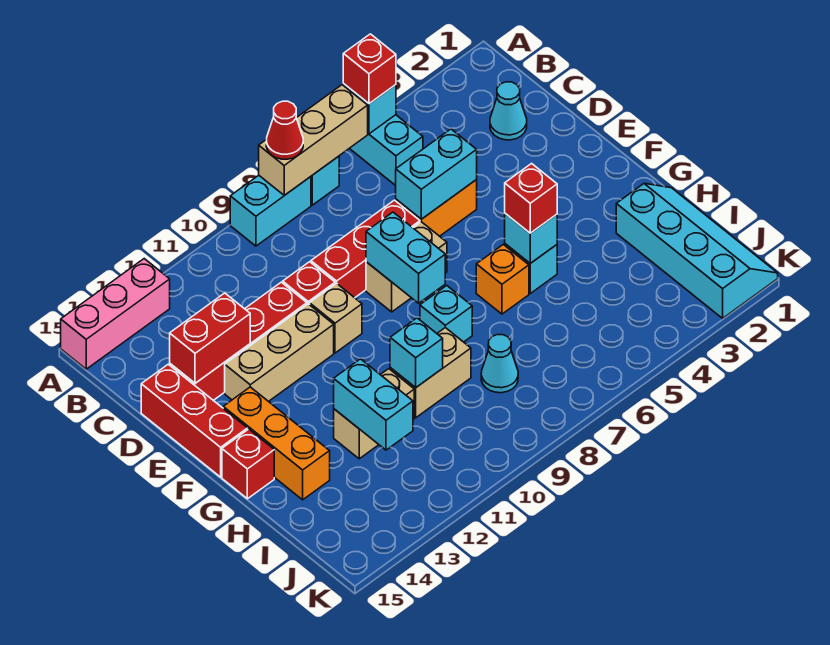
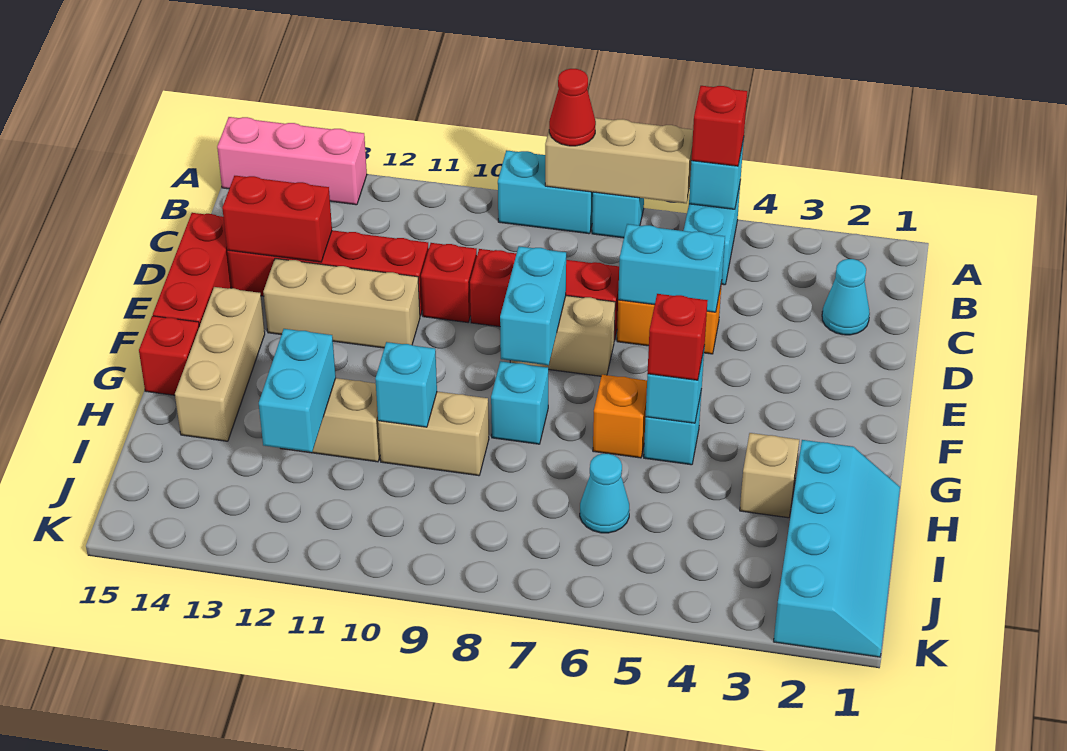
tan brick E10 level 1 -> tan brick H3 level 1
orange brick F14:H14 level 1 -> tan brick F14:H14 level 1
cyan cone I8 level 1 -> cyan cone I6 level 1

